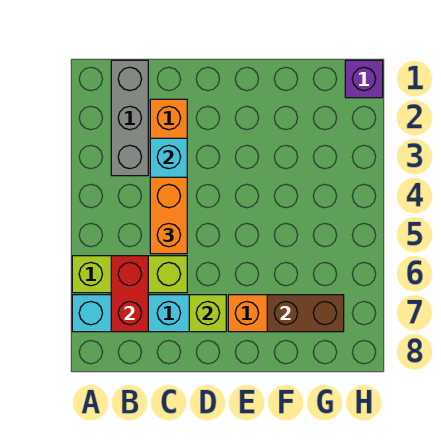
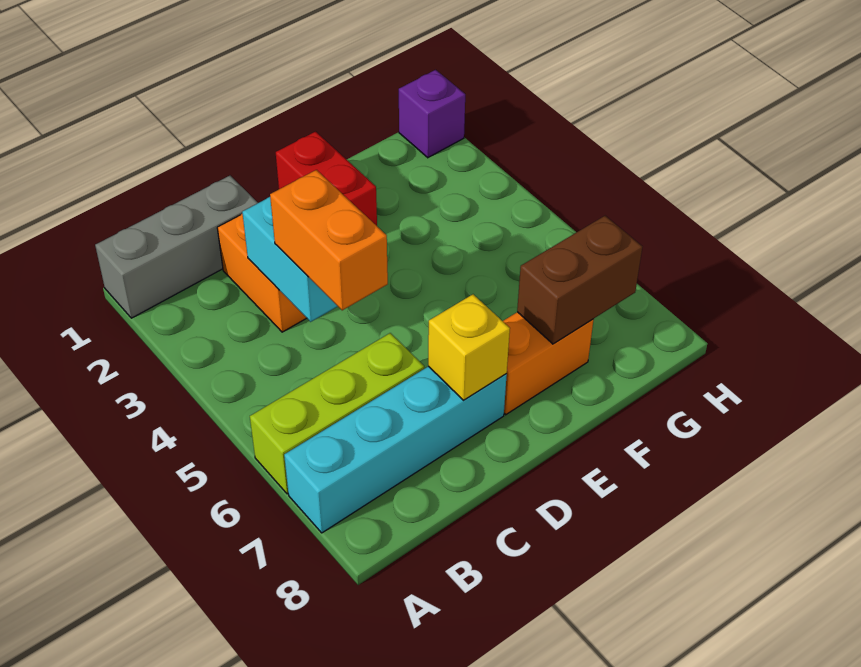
grey brick B1:B3 level 1 -> grey brick A1:C1 level 1
red brick B6:B7 level 2 -> red brick E1:E2 level 1
lime brick D7 level 2 -> yellow brick D7 level 2

